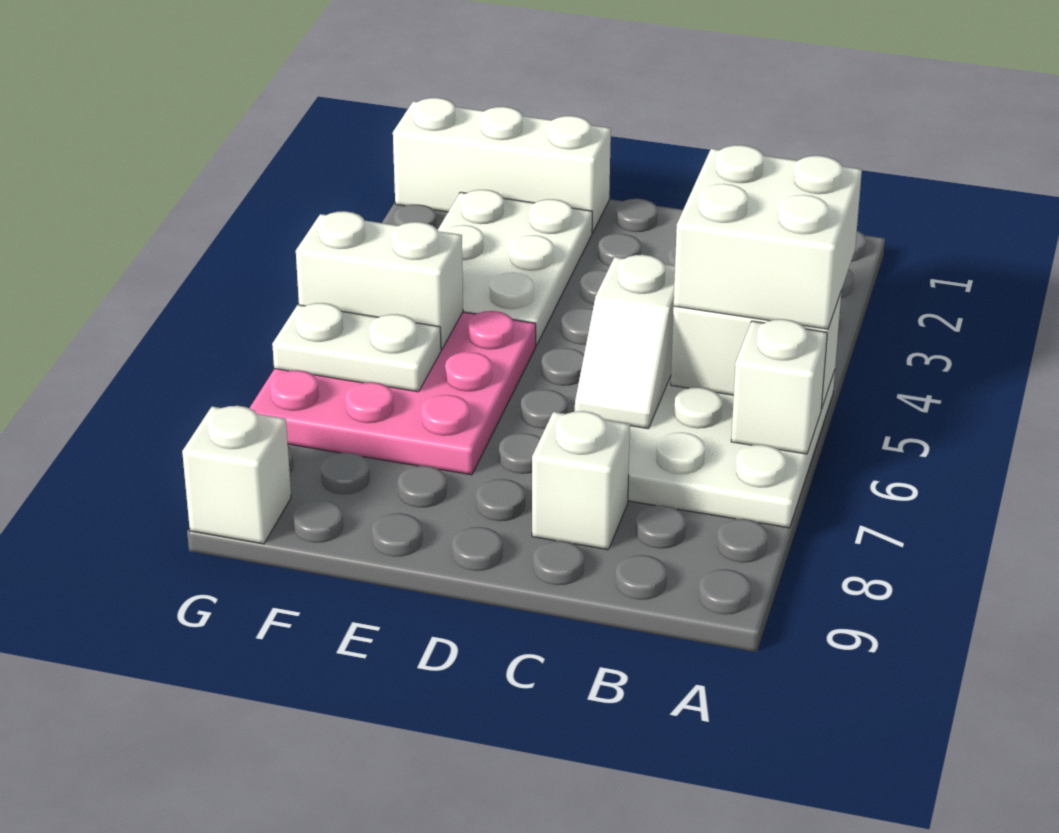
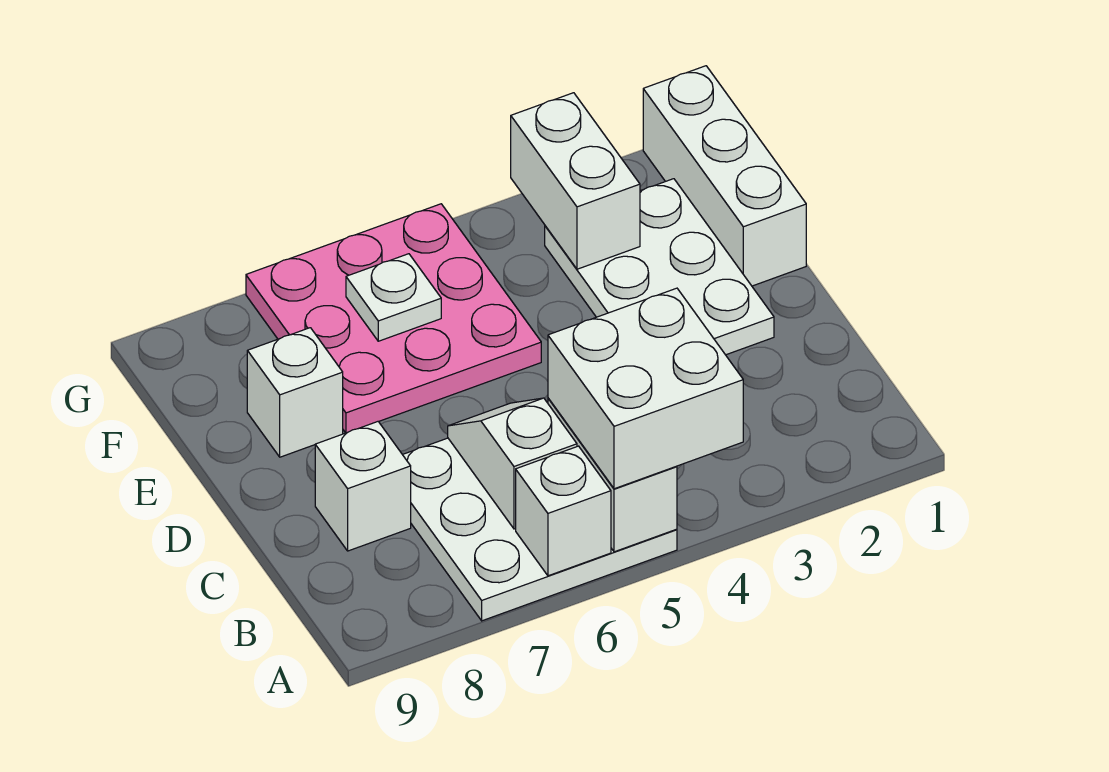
white slope C5:C6 level 2 top 5 -> white slope B6:C6 level 2 top B
white plate E2:F4 level 1 -> white plate D2:F3 level 1
white brick F5:G5 level 2 -> white brick F3:G3 level 2
white plate F6:G6 level 2 -> white plate F6 level 2
white brick G9 level 1 -> white brick E8 level 1

